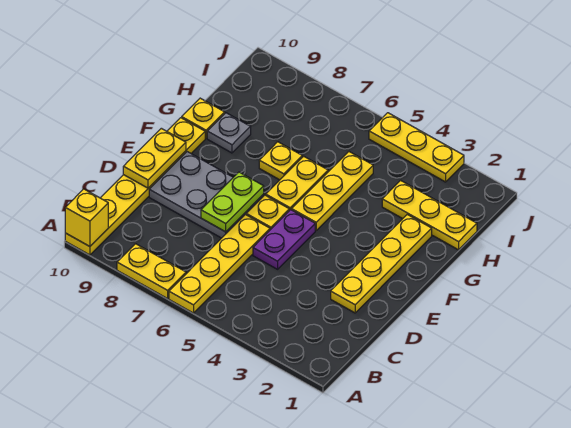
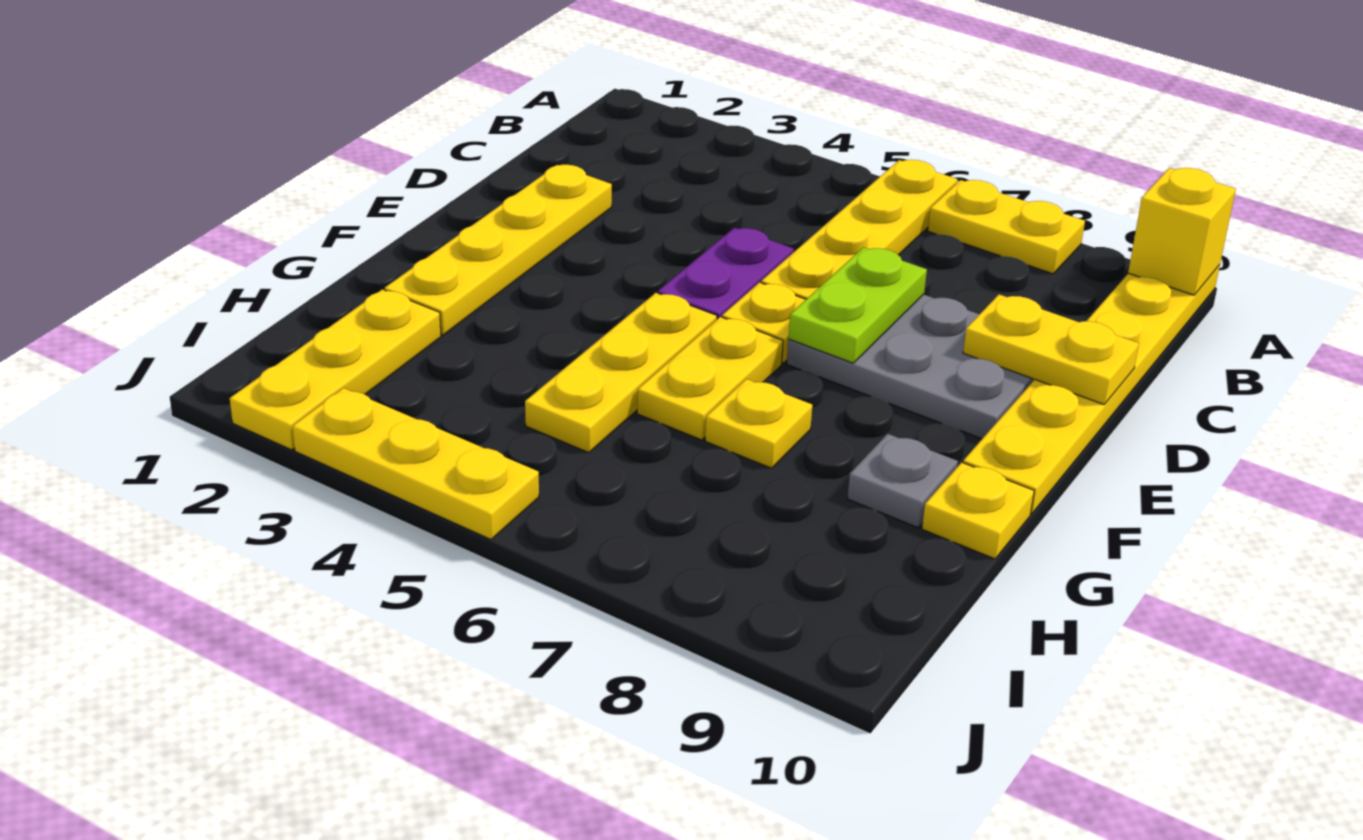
yellow plate D10:E10 level 2 -> yellow plate D9:D10 level 2
yellow plate H1:H3 level 1 -> yellow plate H2:J2 level 1

